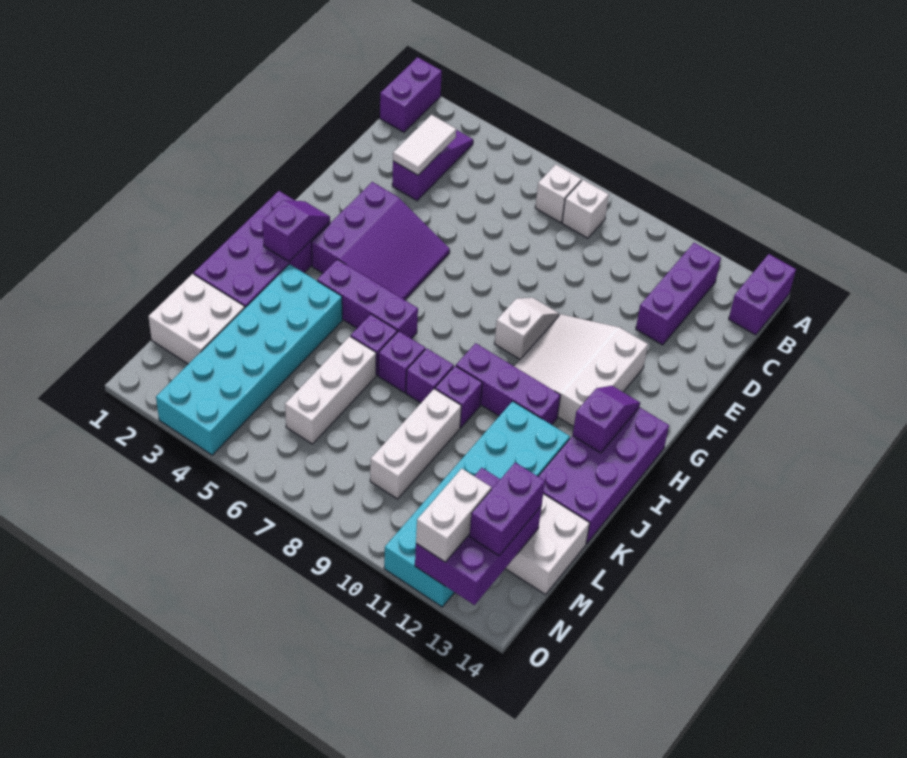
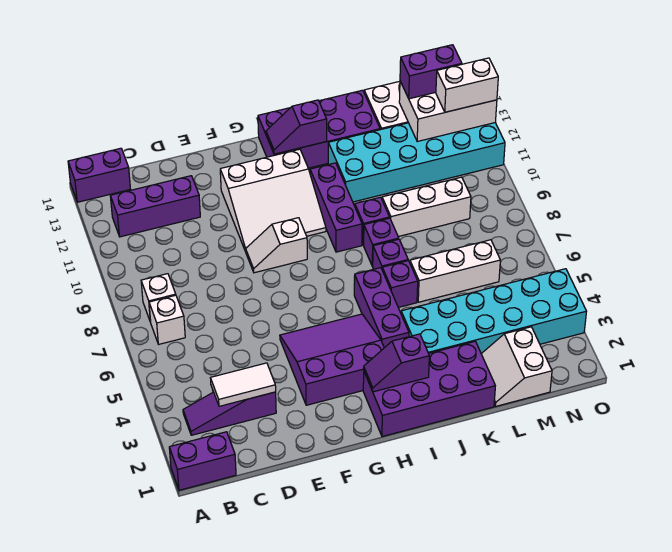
white brick L1:M2 level 1 -> white slope L1:M2 level 1 top M
purple brick M12:O13 level 2 -> white brick M12:O13 level 2

